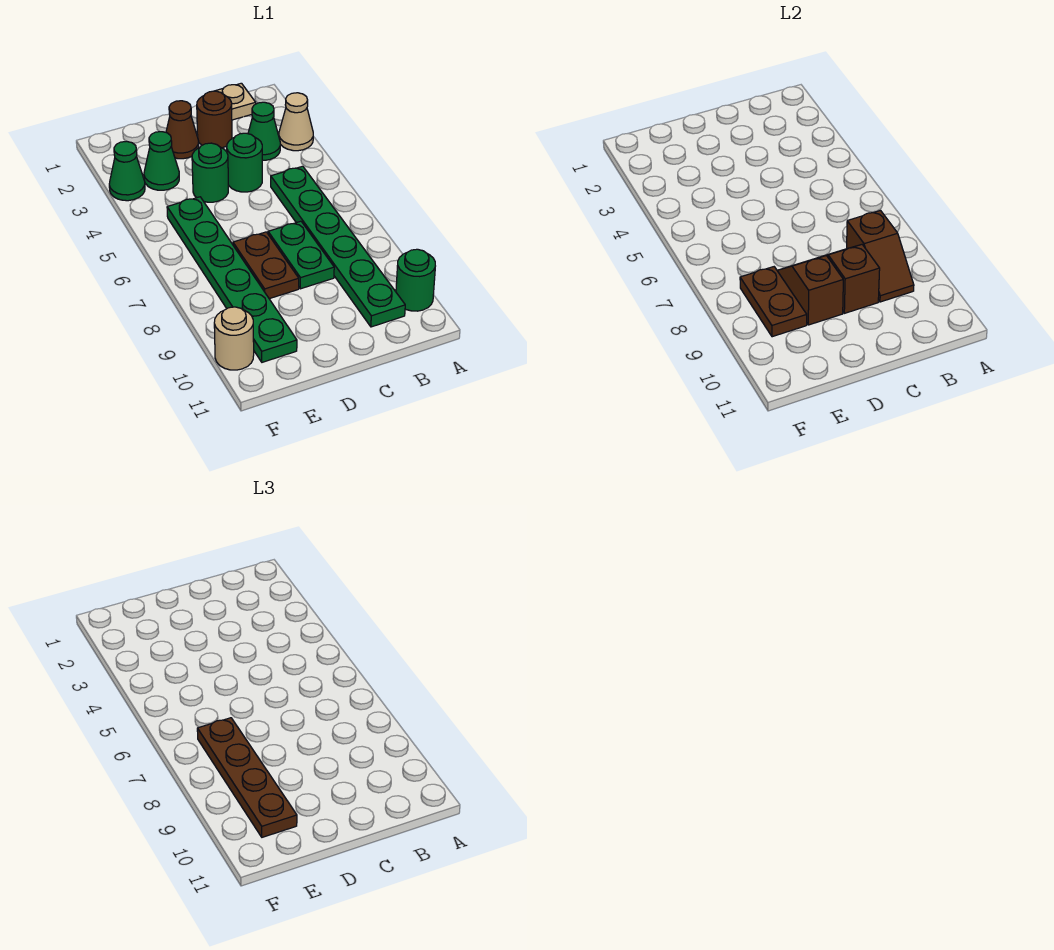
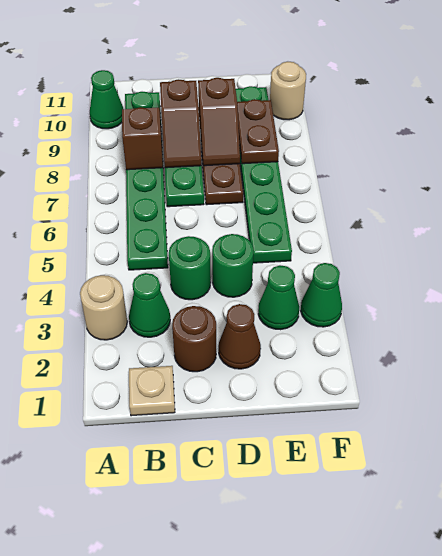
tan cone A3 level 1 -> tan round brick A3 level 1
green round brick A10 level 1 -> green cone A10 level 1
brown plate E7:E10 level 3 -> none

